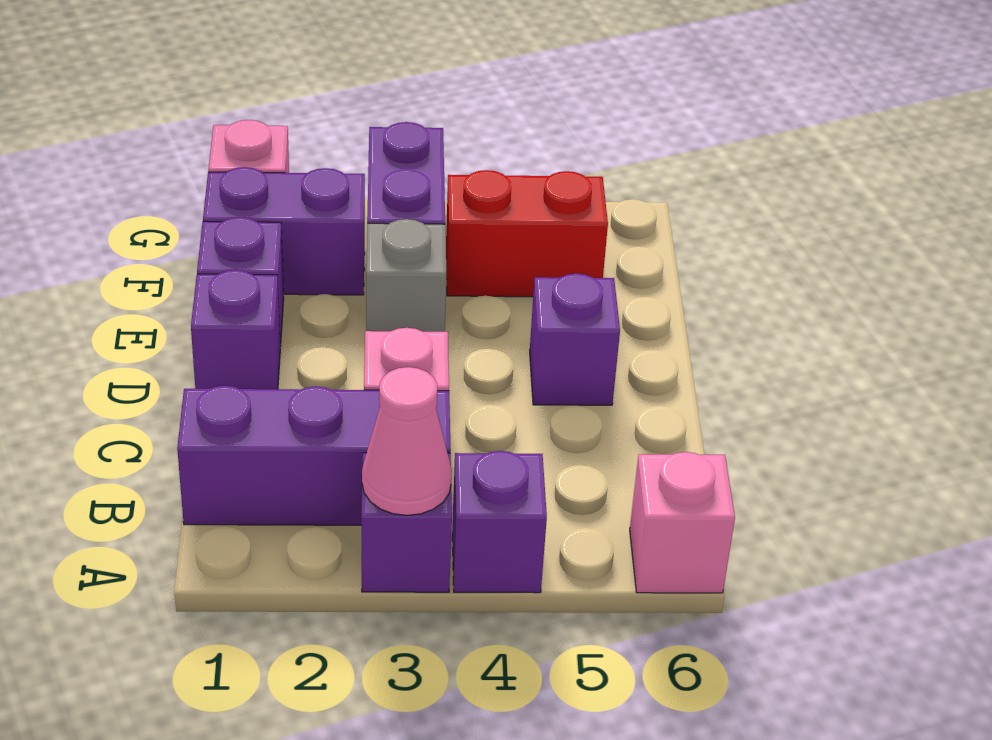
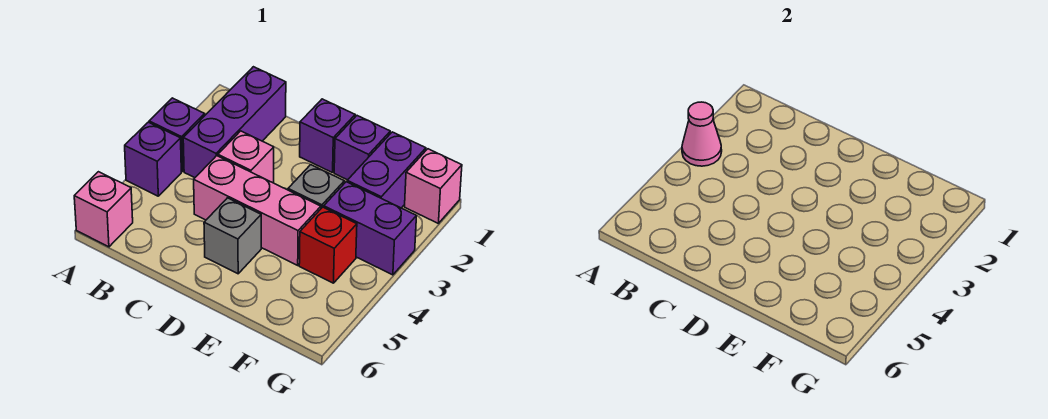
none -> pink brick C4:E4 level 1
purple brick D5 level 1 -> grey brick D5 level 1
red brick F4:F5 level 1 -> red brick F4 level 1

